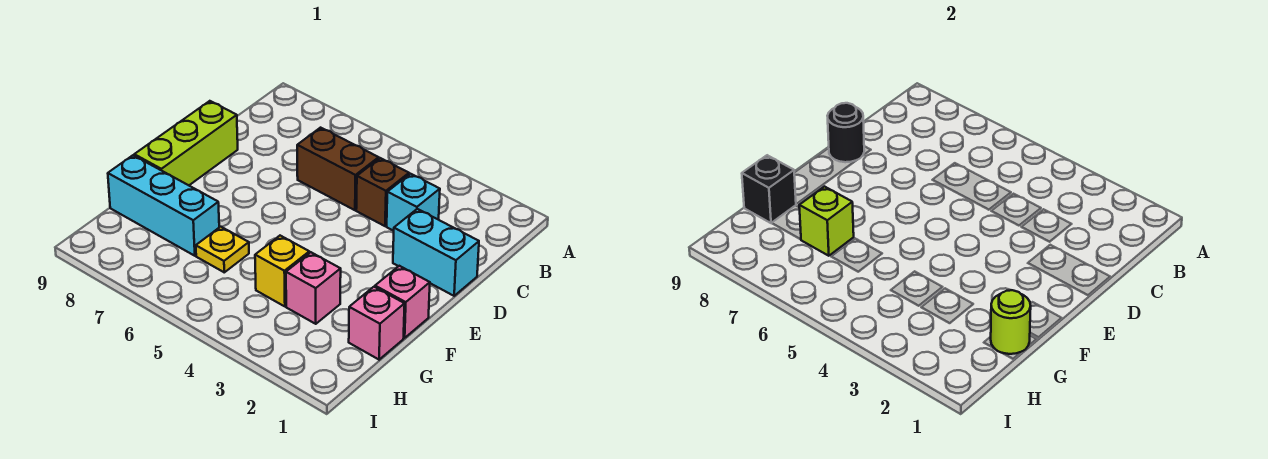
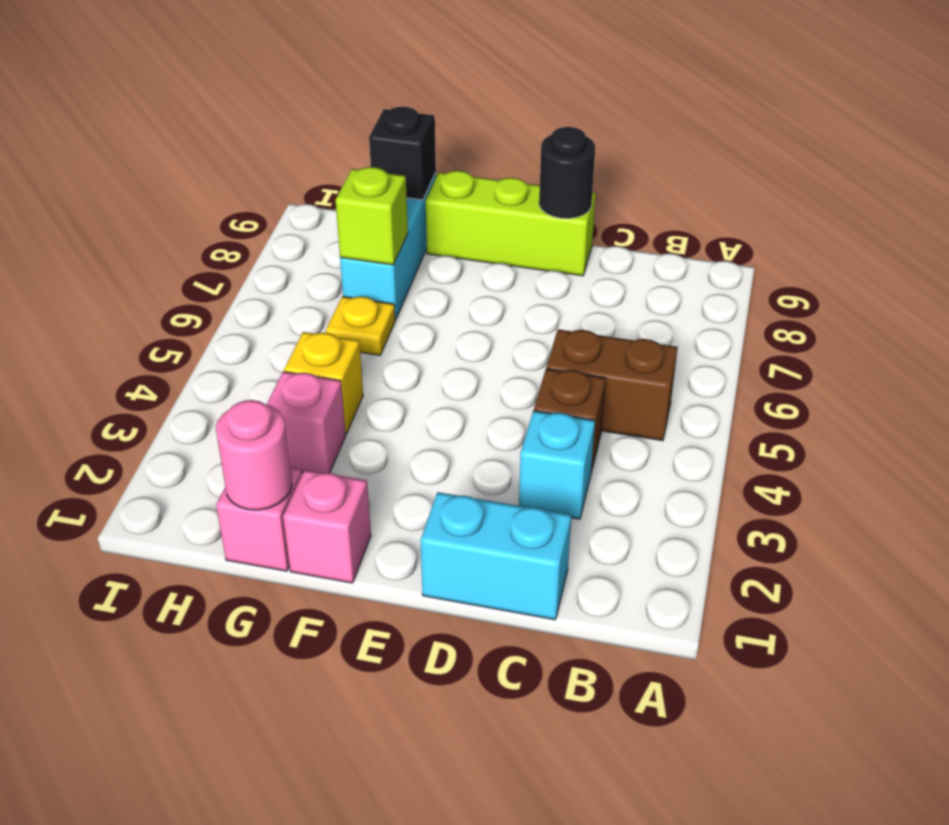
brown brick C5:C6 level 1 -> brown brick B5:C5 level 1
cyan brick D1:D2 level 1 -> cyan brick C1:D1 level 1
lime round brick G1 level 2 -> pink round brick G1 level 2

